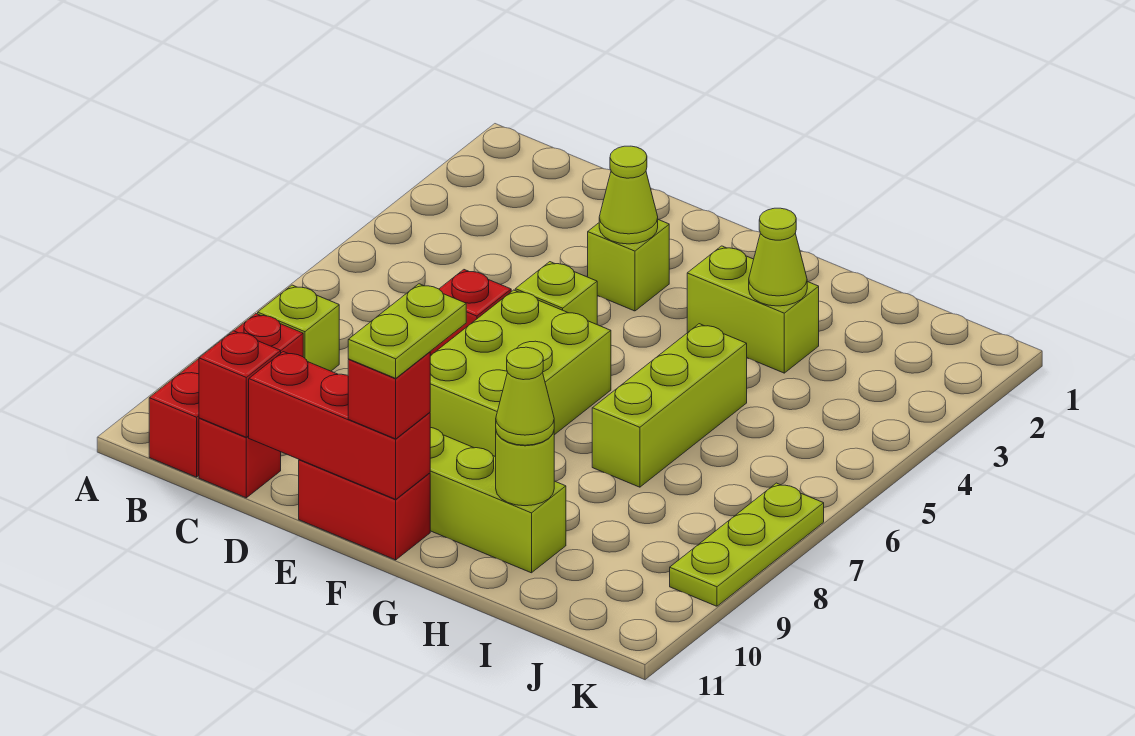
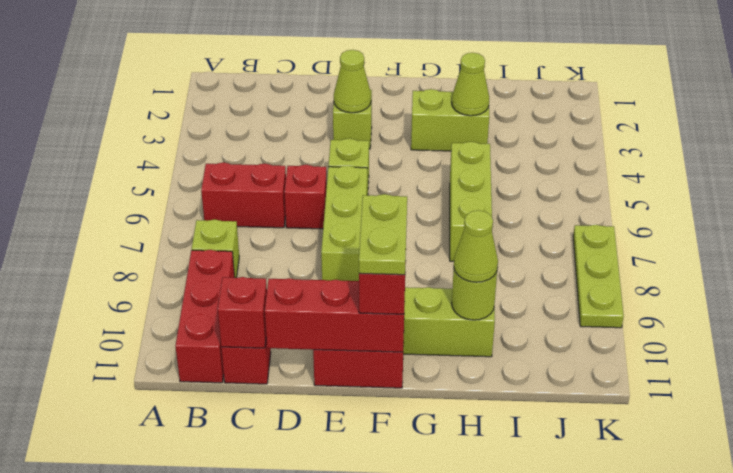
none -> red brick B6:C6 level 1
lime brick E6:F8 level 1 -> lime brick E6:E8 level 1

